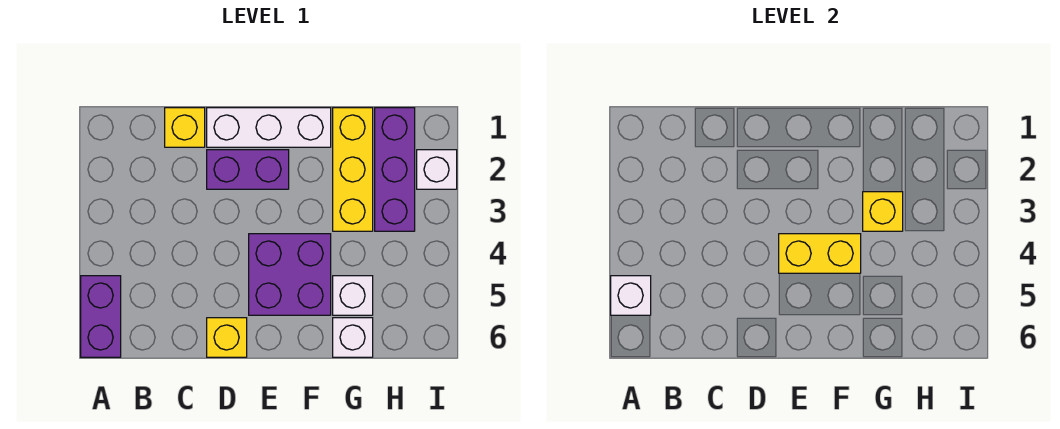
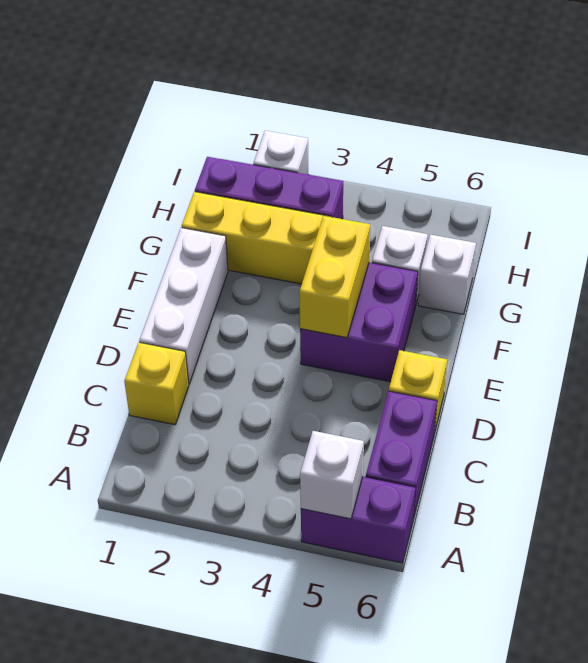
purple brick D2:E2 level 1 -> purple brick B6:C6 level 1
yellow brick G3 level 2 -> none

